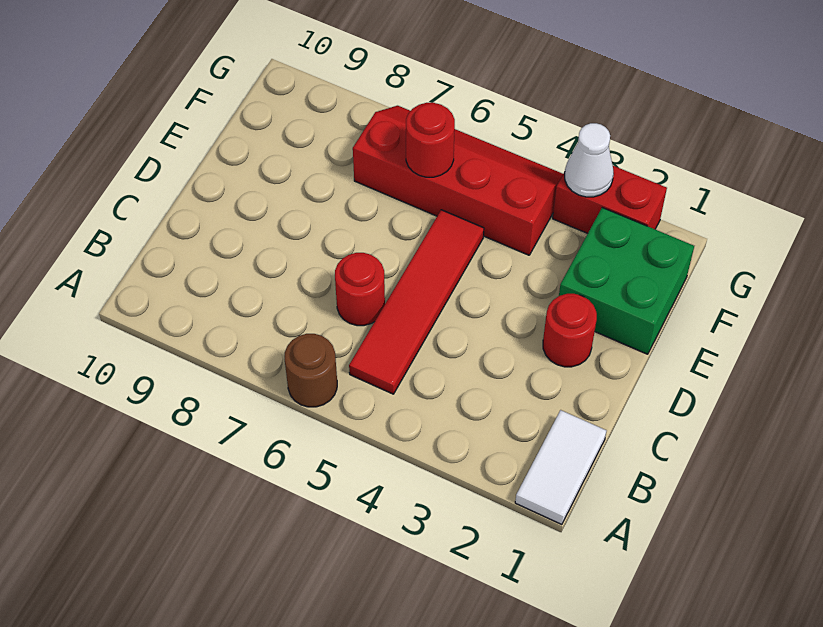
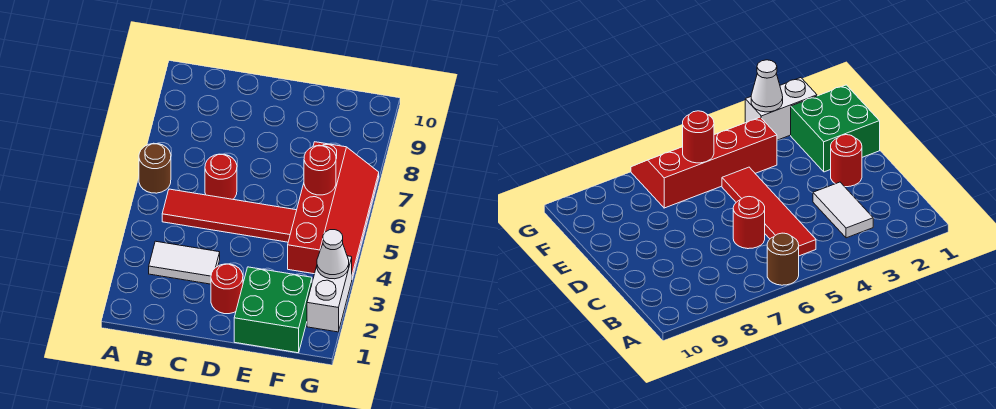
white tile A1:B1 level 1 -> white tile B3:C3 level 1
red brick G2:G3 level 1 -> white brick G2:G3 level 1

